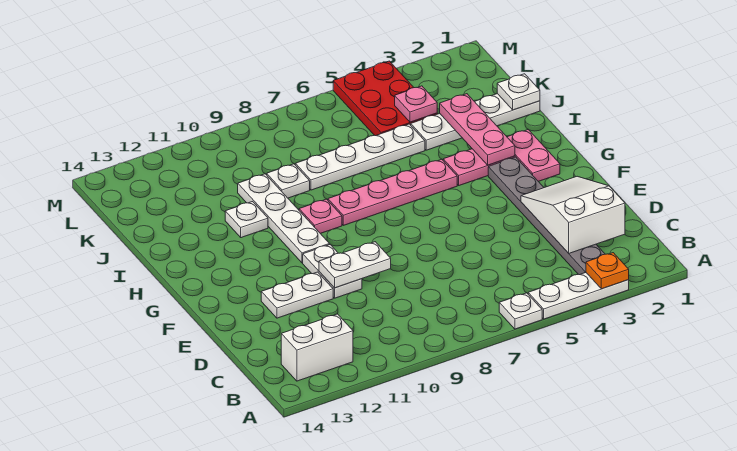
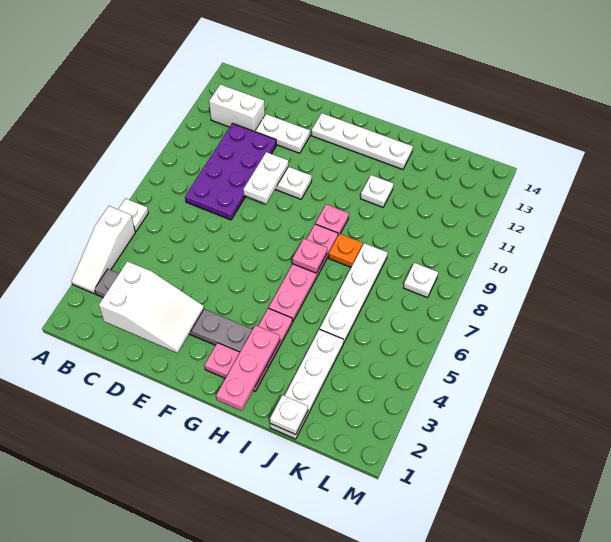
white plate A3:A5 level 1 -> white slope A3:A5 level 1 top 5
orange plate A3 level 2 -> orange plate I8 level 1
white brick B12:B13 level 1 -> white brick B12:C12 level 1
none -> purple plate C8:D11 level 1
white plate E11:E12 level 1 -> white plate D12:E12 level 1
white plate G10:J10 level 1 -> white plate F13:I13 level 1
pink plate H3:J3 level 2 -> pink plate H1:H3 level 2
white plate J9 level 1 -> white plate L8 level 1
red plate K4:M5 level 1 -> none
pink plate K4 level 2 -> pink plate H7 level 2

